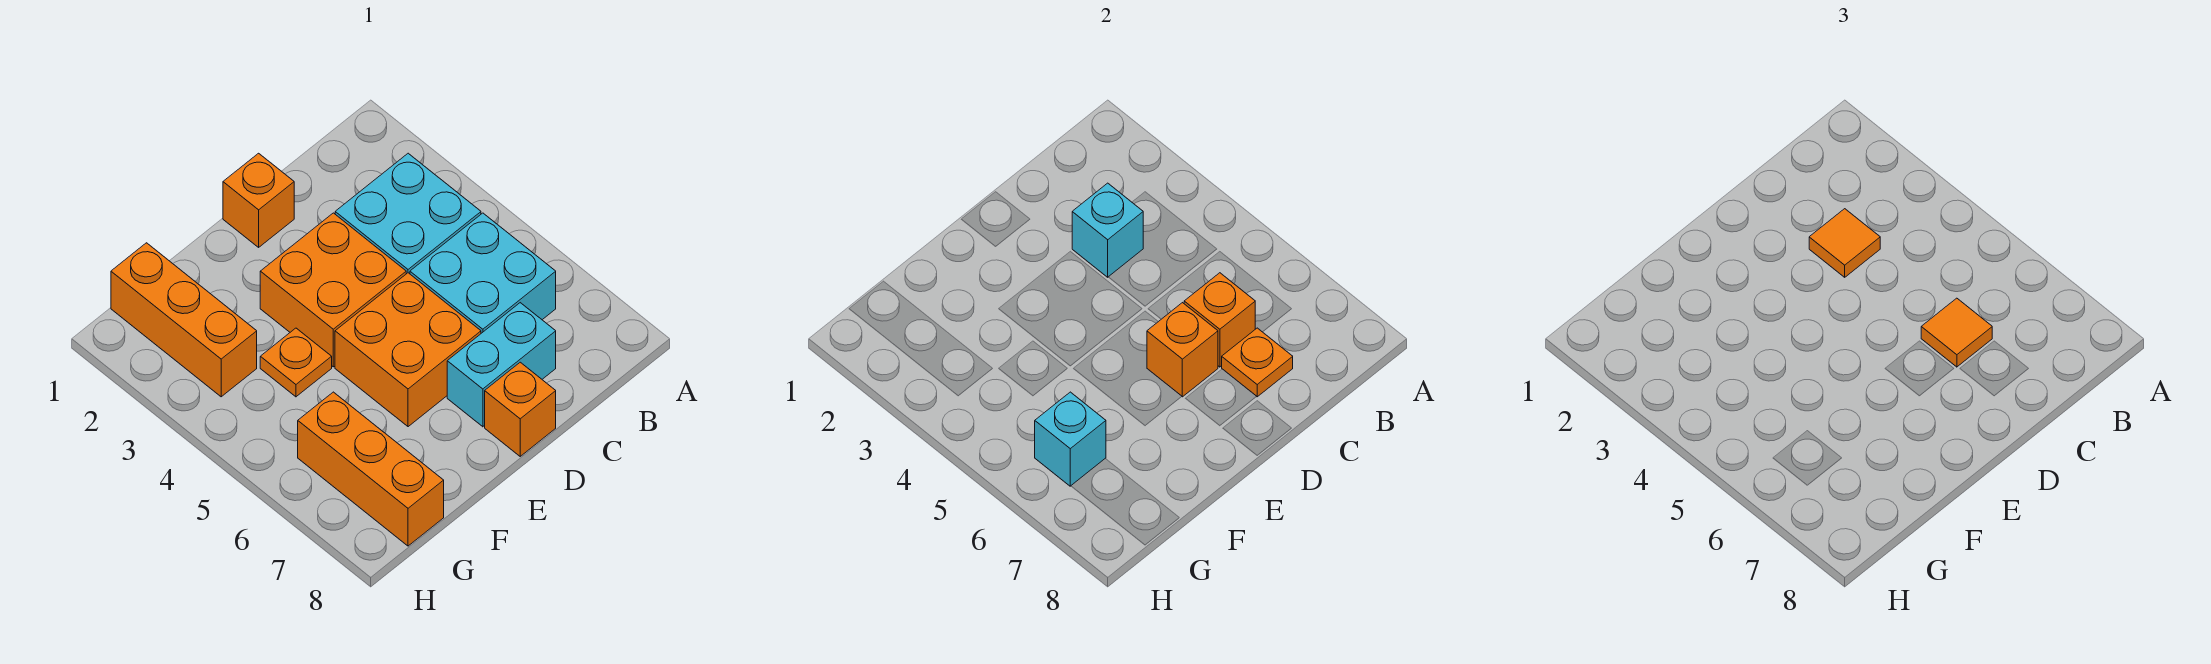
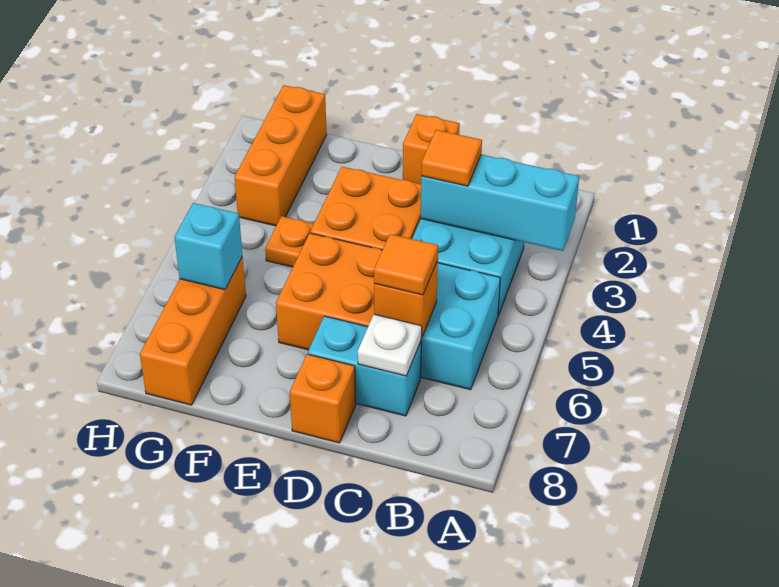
cyan brick C3 level 2 -> cyan brick A3:C3 level 2
orange plate C7 level 2 -> white plate C7 level 2
orange brick D6 level 2 -> none

